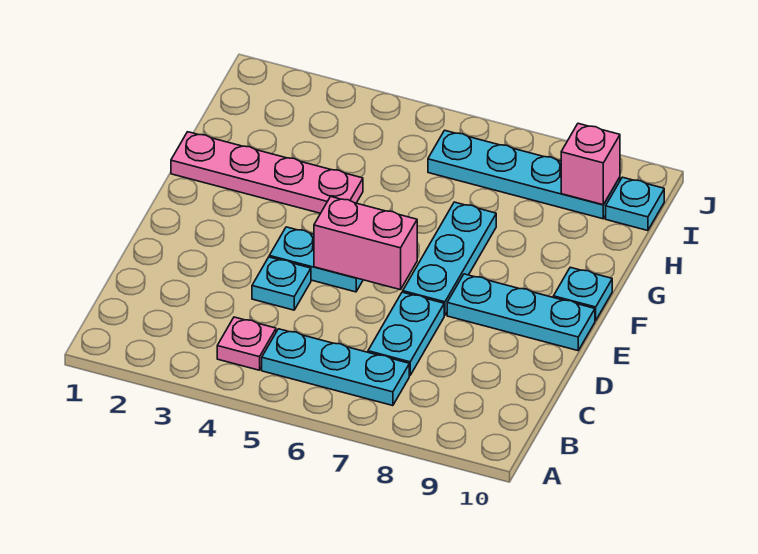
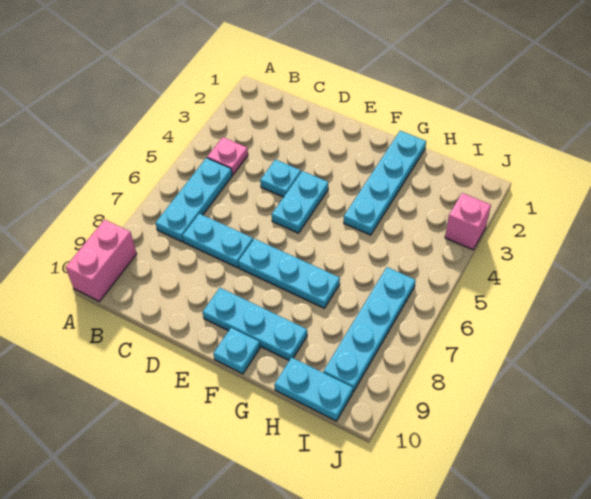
pink brick E5:E6 level 2 -> pink brick A9:A10 level 1
cyan plate E8:E10 level 1 -> cyan plate E9:G9 level 1
pink plate G1:G4 level 1 -> cyan plate G1:G4 level 1
pink brick I9 level 2 -> pink brick J3 level 1
cyan plate I10 level 1 -> cyan plate H10:I10 level 1

